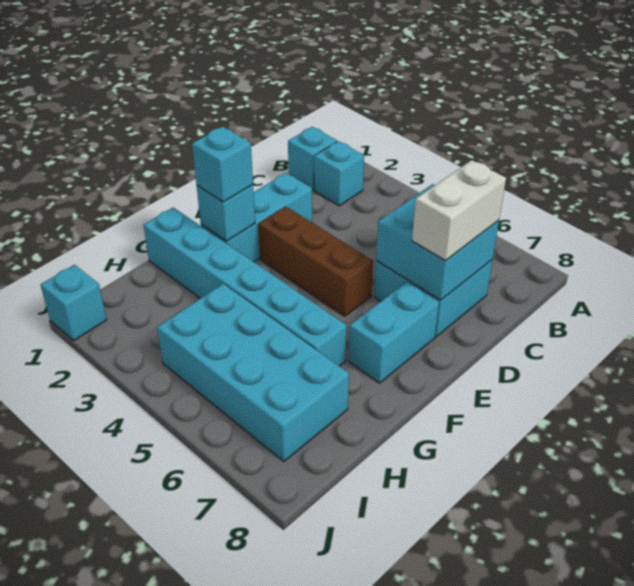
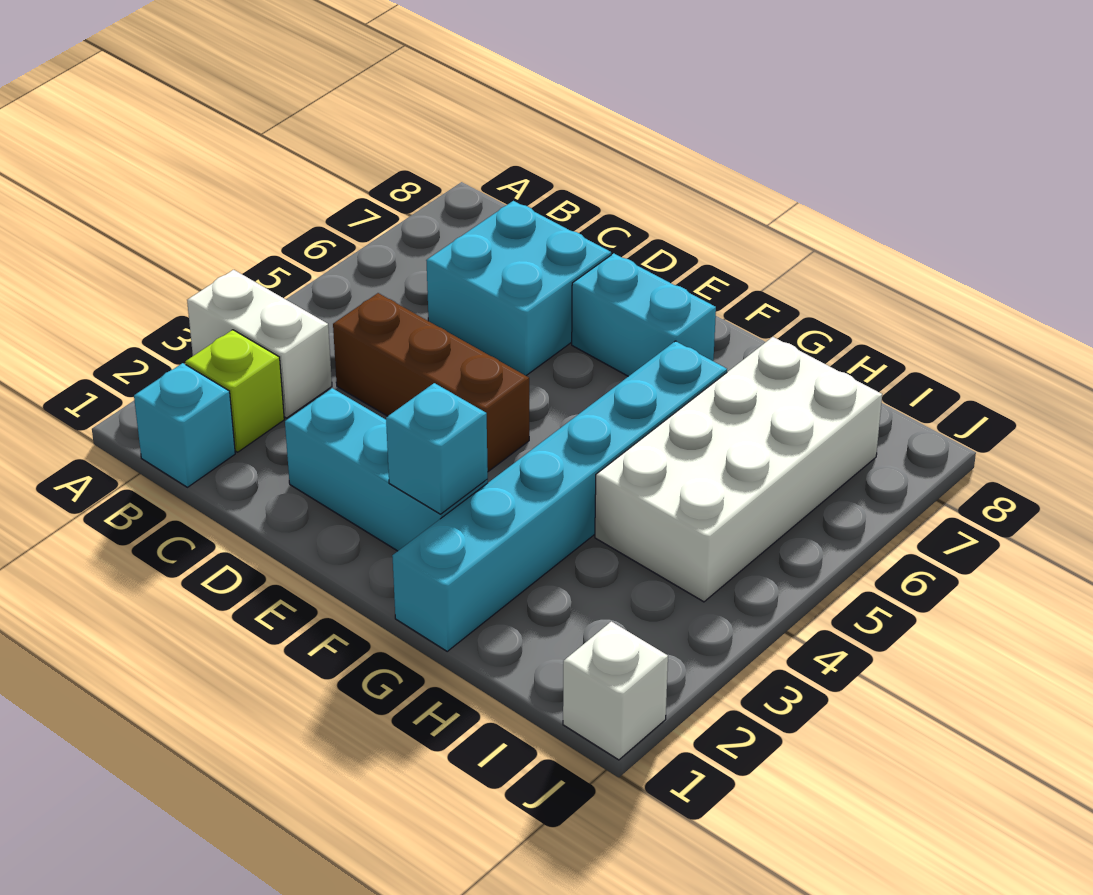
cyan brick B2 level 1 -> lime brick B2 level 1
cyan brick C6:D7 level 2 -> none
white brick C7:D7 level 3 -> white brick A3:B3 level 1
brown brick E3:E5 level 1 -> brown brick C4:E4 level 1
cyan brick F2 level 3 -> none
cyan brick H4:I7 level 1 -> white brick H4:I7 level 1
cyan brick J1 level 1 -> white brick J1 level 1

